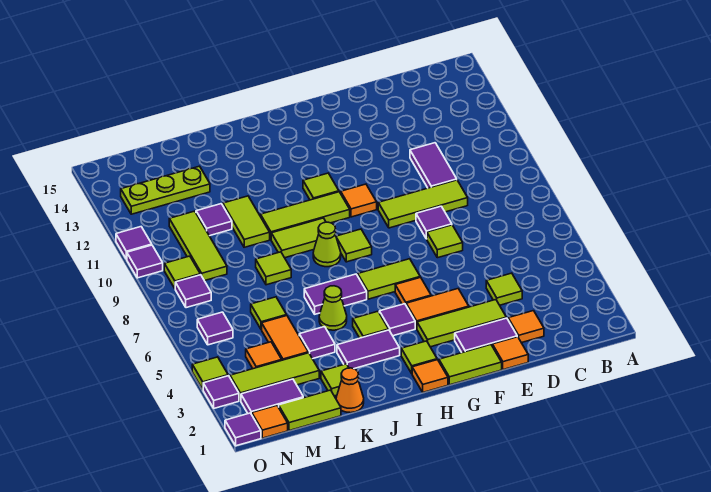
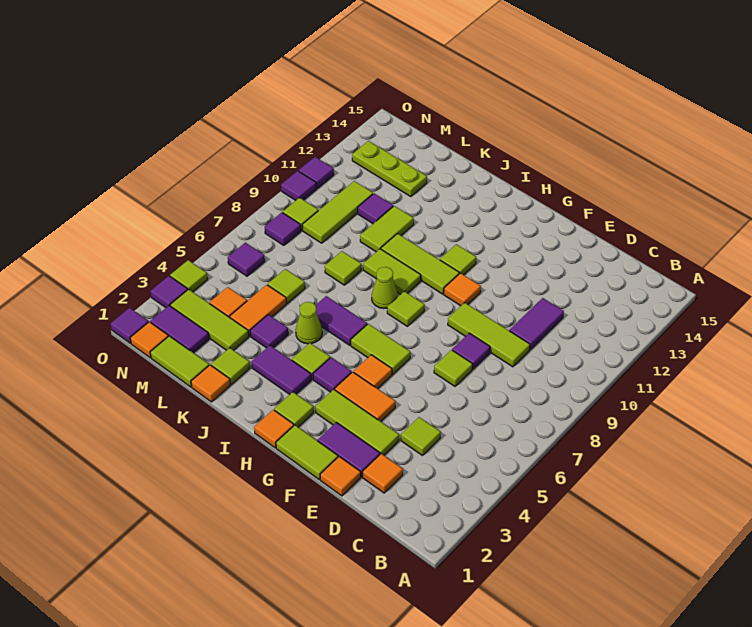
orange cone K1 level 1 -> orange tile K1 level 1

